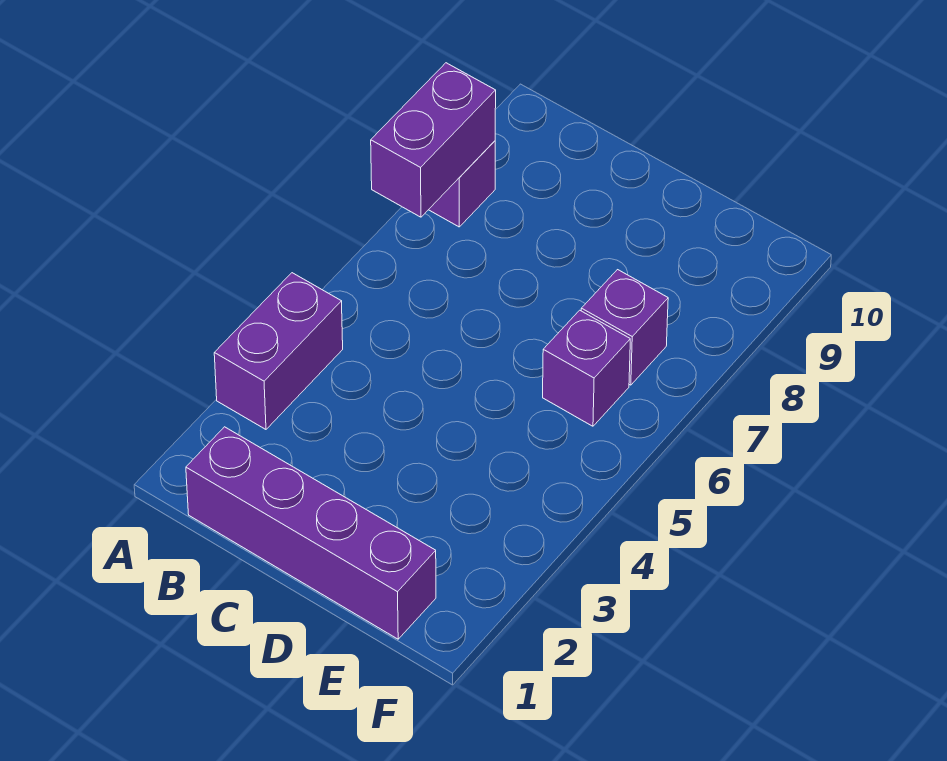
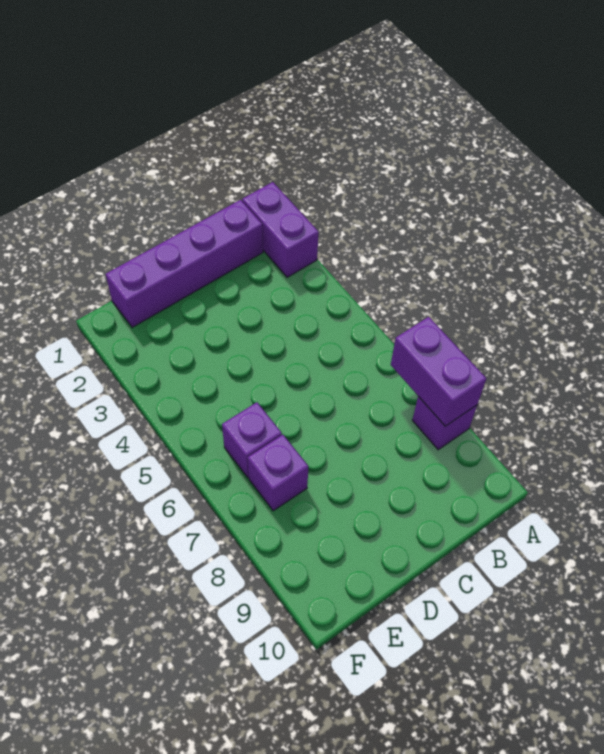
purple brick A3:A4 level 1 -> purple brick A1:A2 level 1

